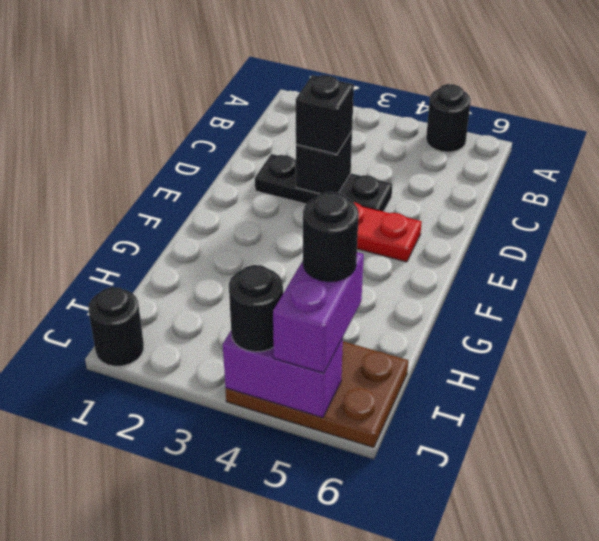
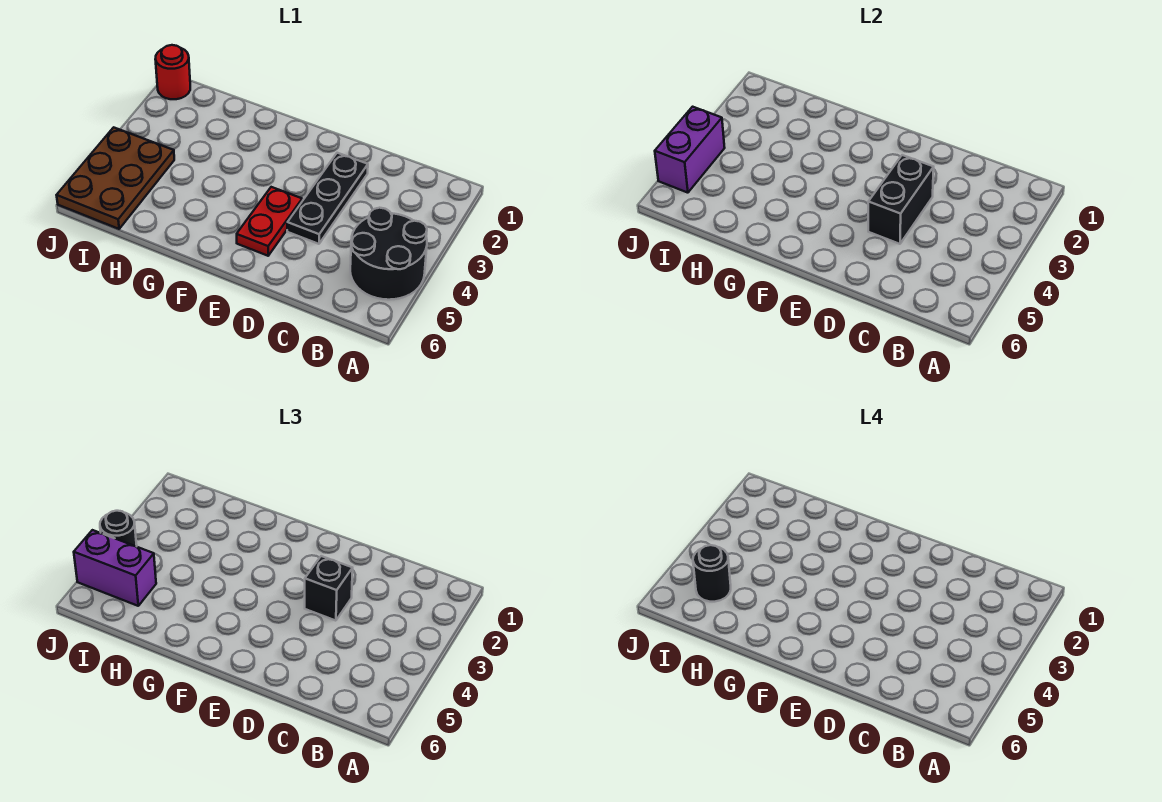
black round brick A5 level 1 -> black round brick A4:B5 level 1
black brick D3 level 2 -> black brick D3:D4 level 2
black round brick J1 level 1 -> red round brick J1 level 1

